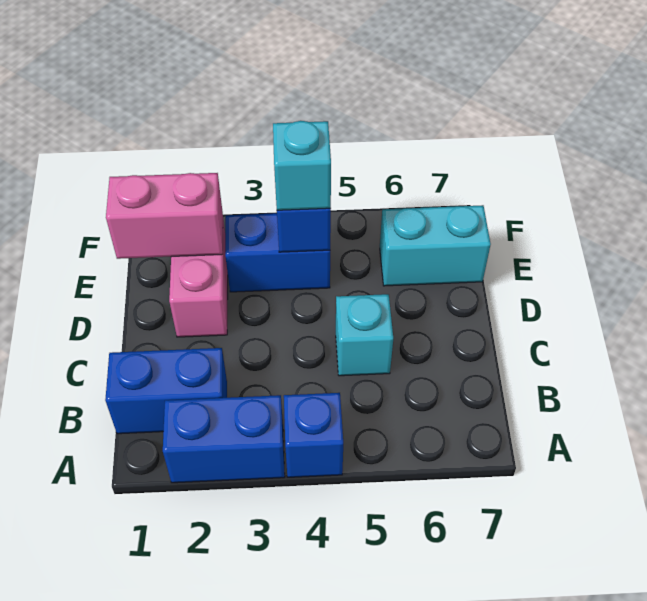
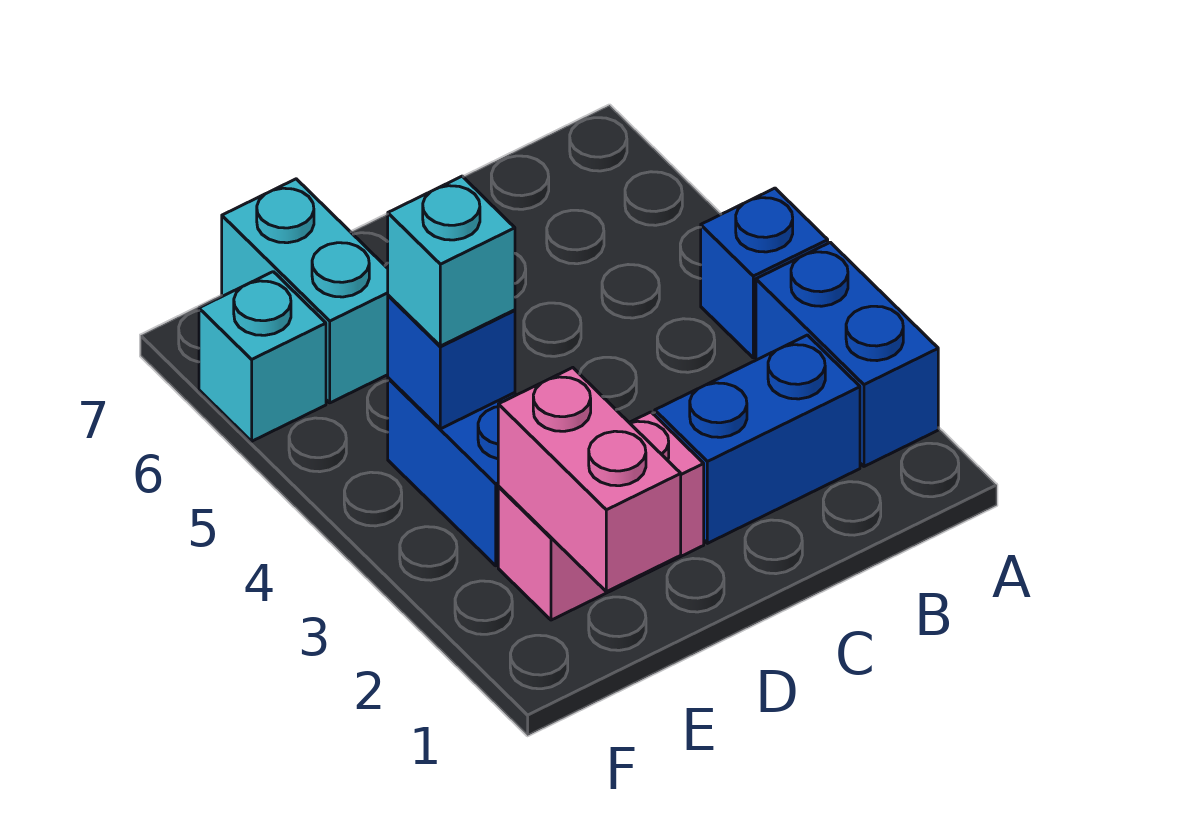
blue brick B1:B2 level 1 -> blue brick B2:C2 level 1
cyan brick C5 level 1 -> cyan brick F6 level 1

